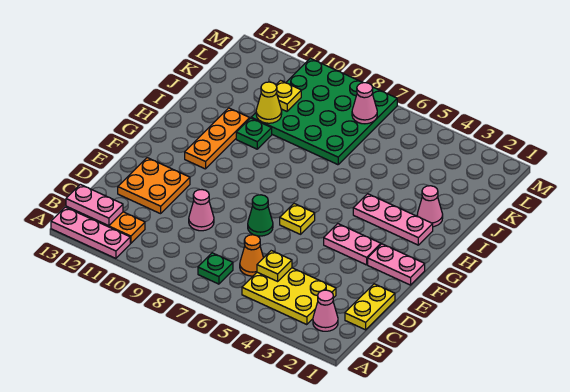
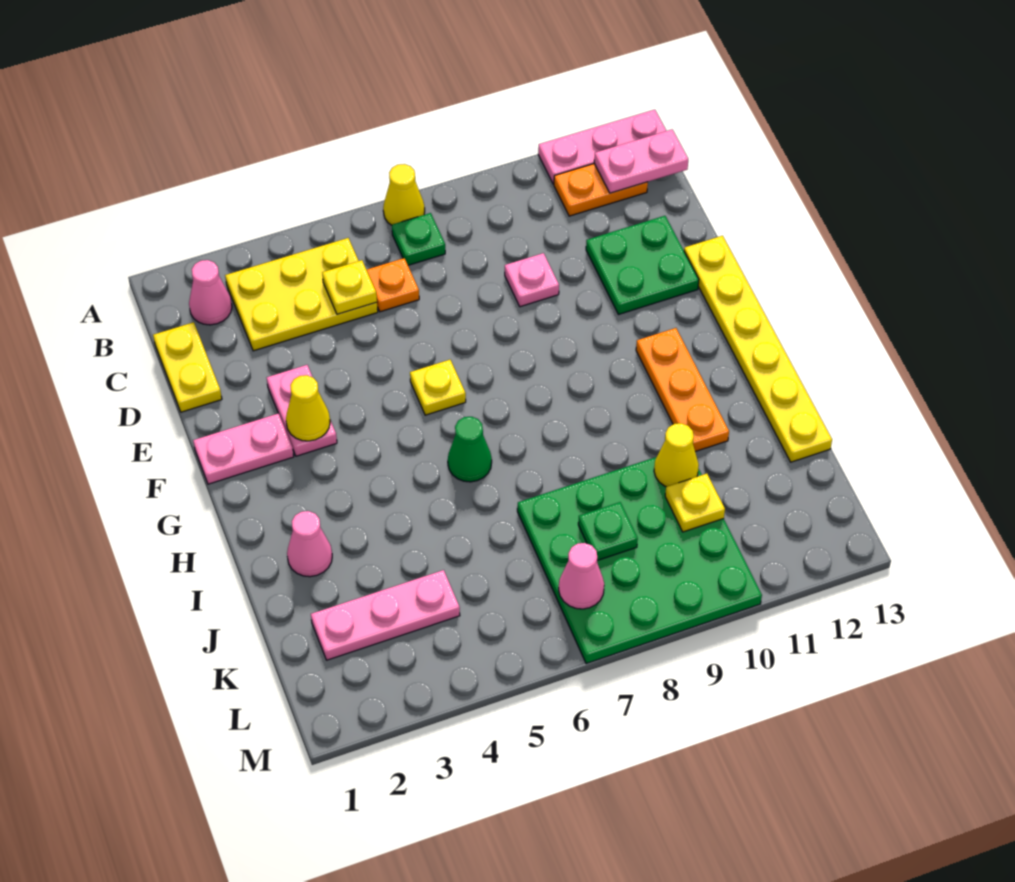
none -> yellow cone A7 level 1
orange cone C6 level 1 -> orange plate C6 level 1
pink cone D9 level 1 -> pink plate D9 level 1
orange plate D11:E12 level 1 -> green plate D11:E12 level 1
green cone E7 level 1 -> green cone H6 level 1
none -> yellow plate E13:J13 level 1
pink plate F3:F4 level 1 -> pink plate E3:F3 level 1
none -> yellow cone F3 level 2
pink plate H2:H4 level 1 -> pink plate K2:K4 level 1
green plate I10 level 1 -> green plate K8 level 2

